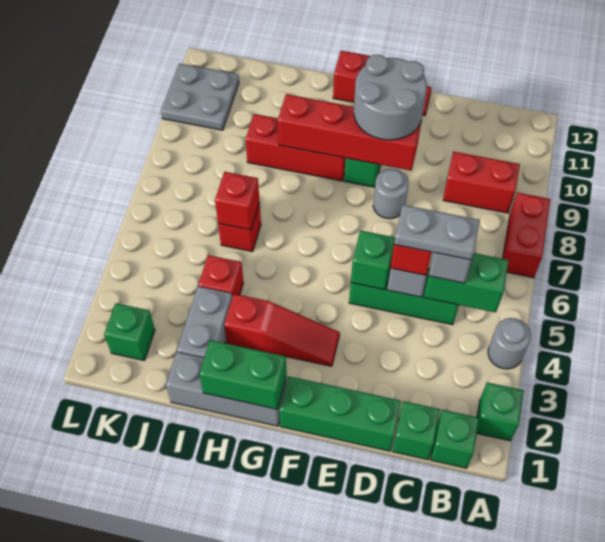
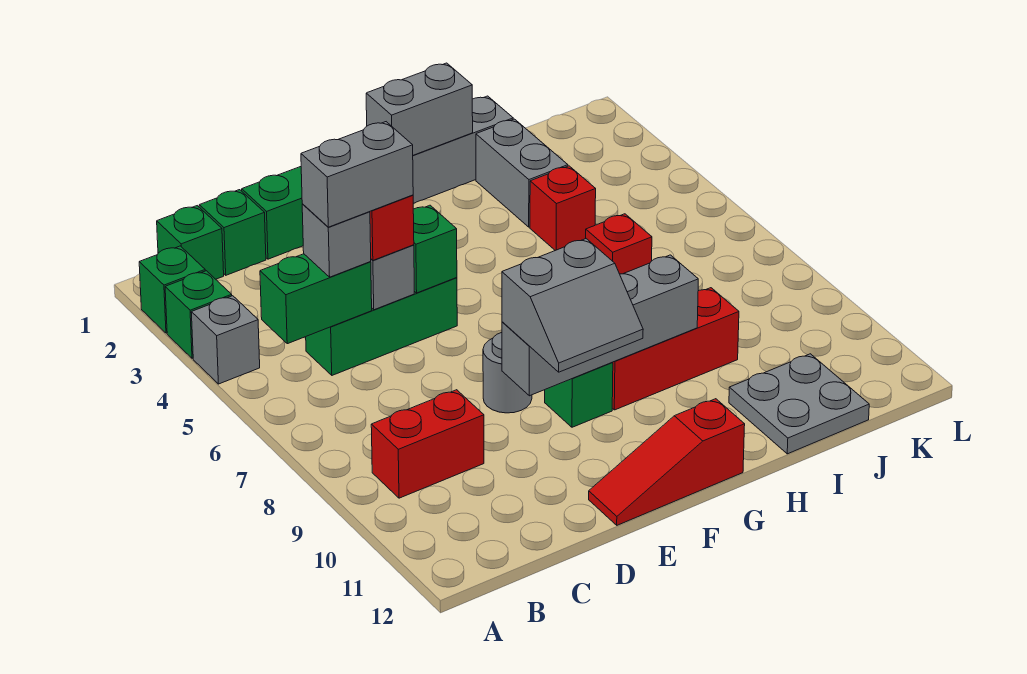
grey round brick A4 level 1 -> grey brick A4 level 1
red brick A7:A8 level 1 -> none
grey plate C5:D5 level 4 -> grey brick C5:D5 level 4
red brick E9:H9 level 2 -> grey brick E9:H9 level 2
grey round brick E9:F10 level 3 -> grey slope E9:F10 level 3 top 9
red slope F3:H3 level 1 top H -> none
green brick G1:H1 level 2 -> grey brick G1:H1 level 2
red brick I6 level 2 -> none
green brick K2 level 1 -> green brick A3 level 1
grey plate K10:L11 level 1 -> grey plate I11:J12 level 1

